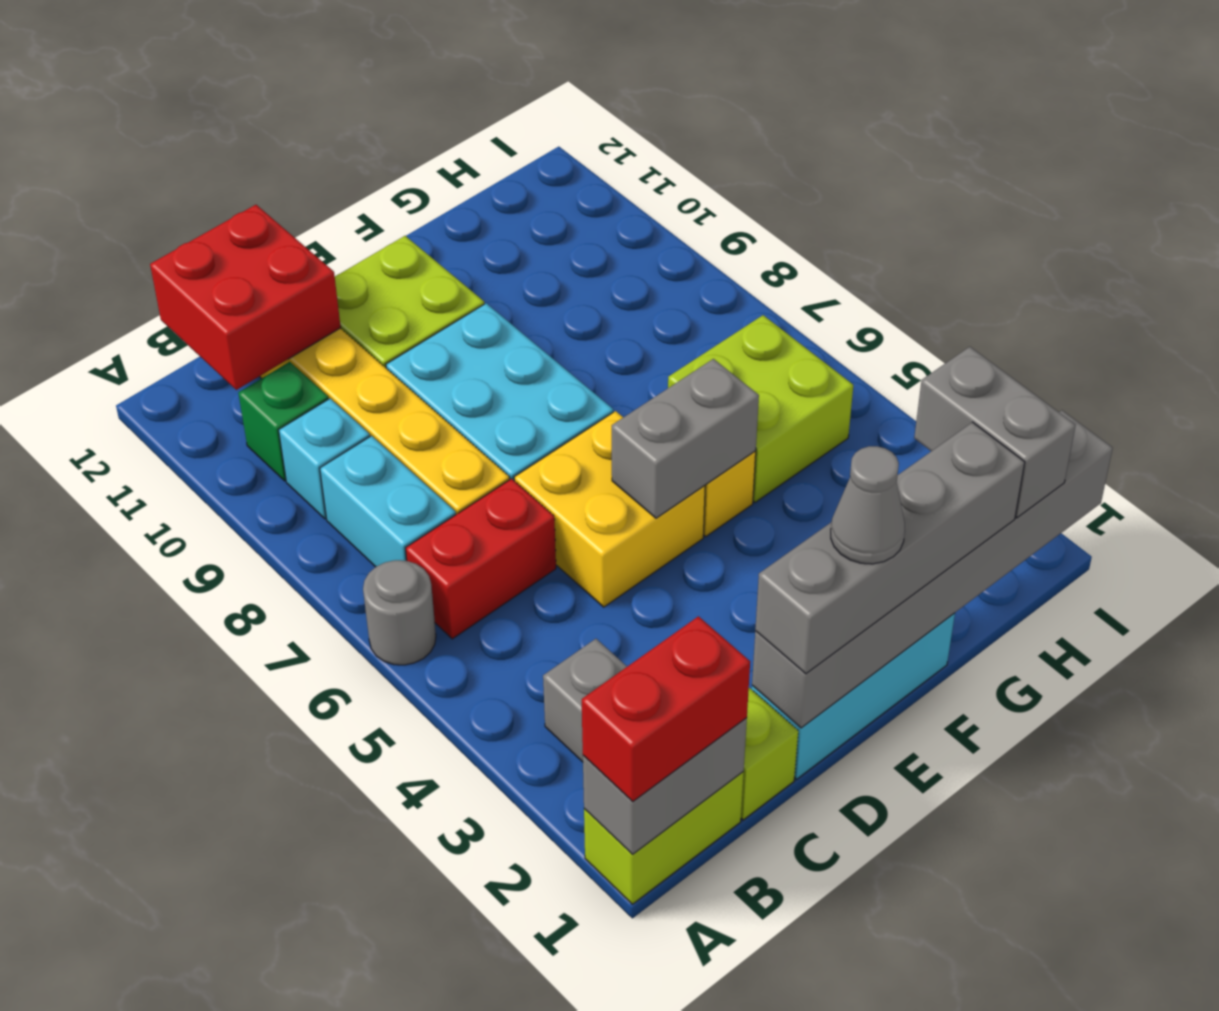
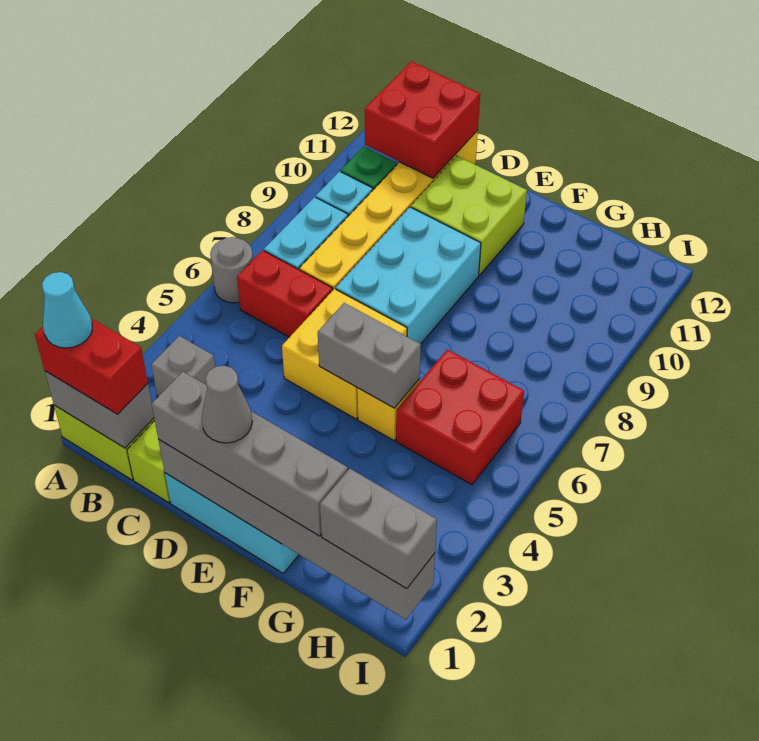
none -> cyan cone A1 level 4
lime brick G5:H6 level 1 -> red brick G5:H6 level 1
grey brick H1:H2 level 3 -> grey brick H1:I1 level 3

